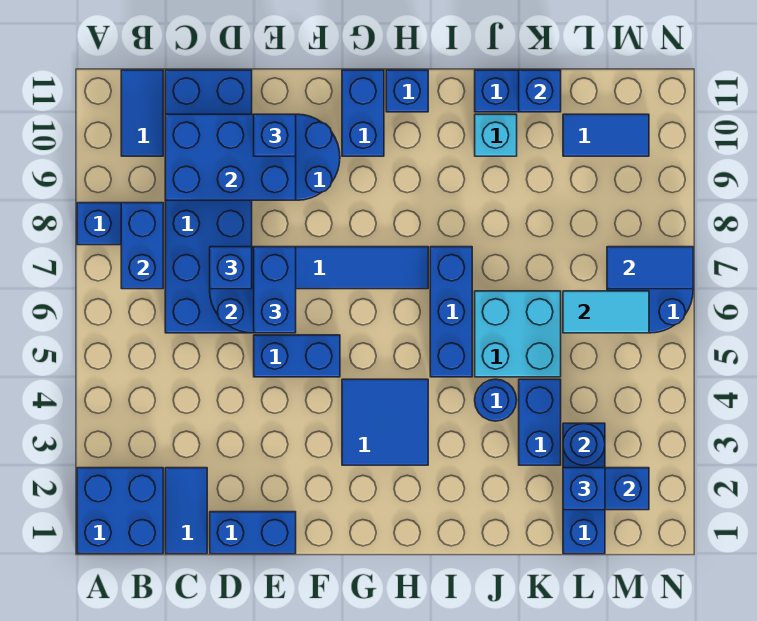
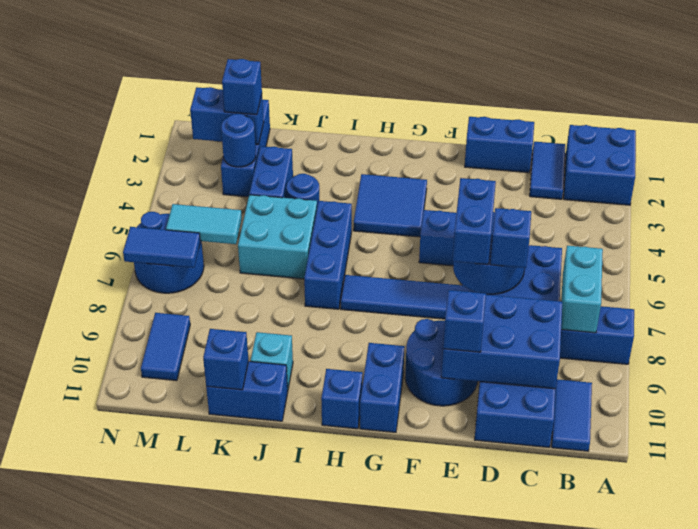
blue brick B7:B8 level 2 -> cyan brick B7:B8 level 2
blue tile L10:M10 level 1 -> blue tile M9:M10 level 1

